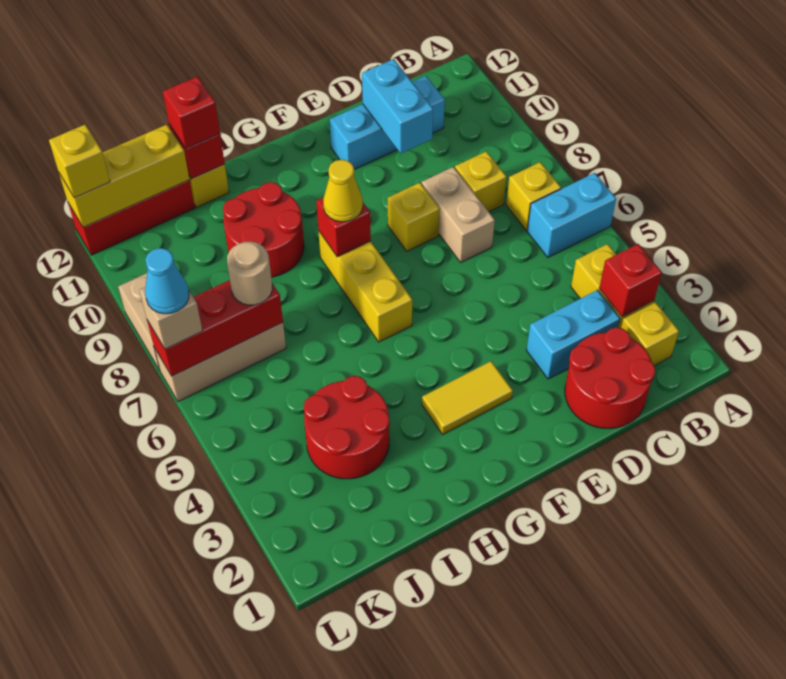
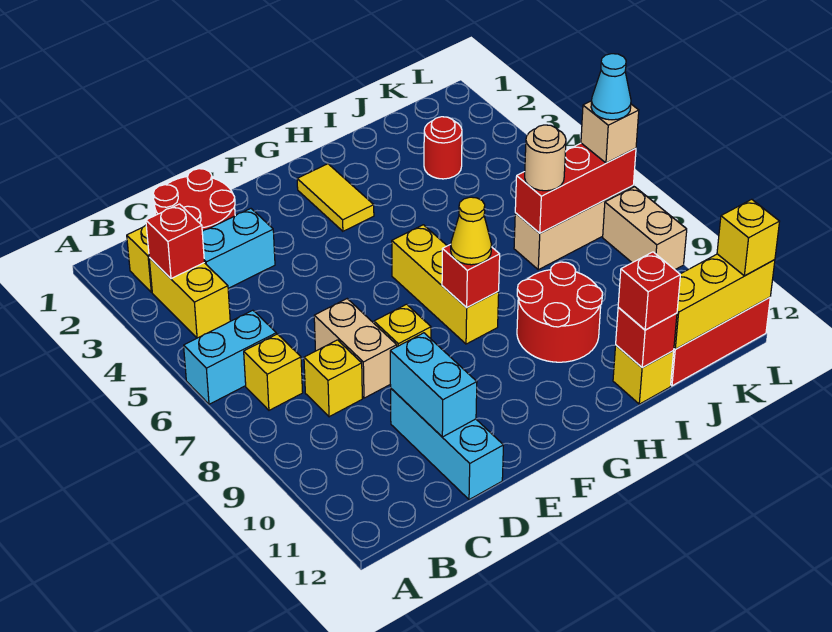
cyan brick C11:E11 level 1 -> cyan brick D10:D12 level 1
yellow tile F3:G3 level 1 -> yellow tile G2:G3 level 1
red round brick I3:J4 level 1 -> red round brick J3 level 1

